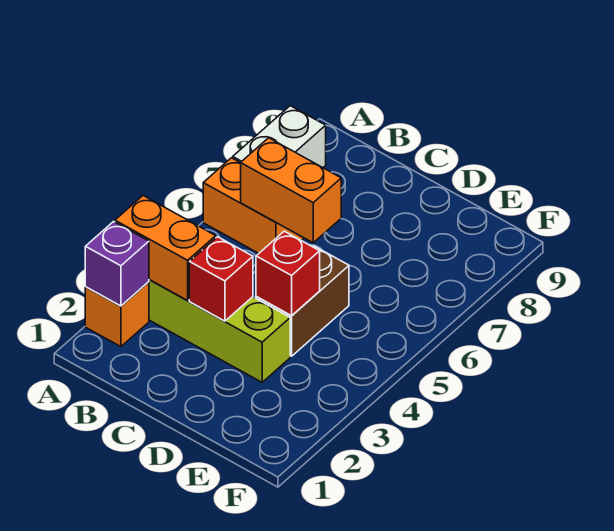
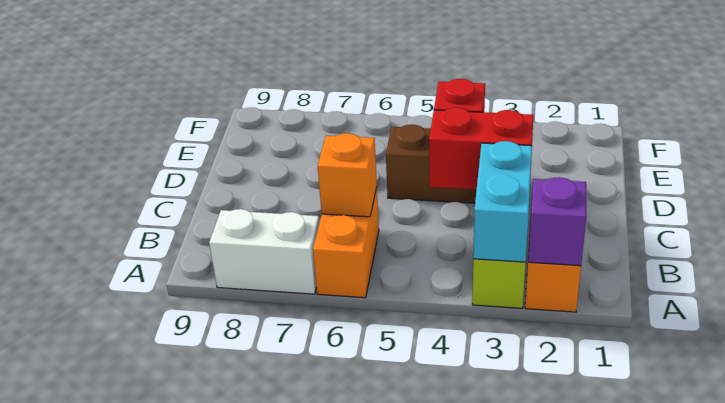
orange brick A3:B3 level 2 -> cyan brick A3:B3 level 2
orange brick B6:C6 level 2 -> orange brick B6 level 2
red brick C3 level 2 -> red brick C3:C4 level 2

